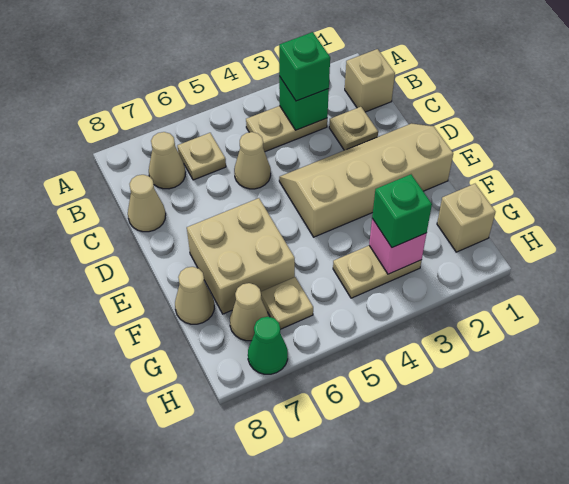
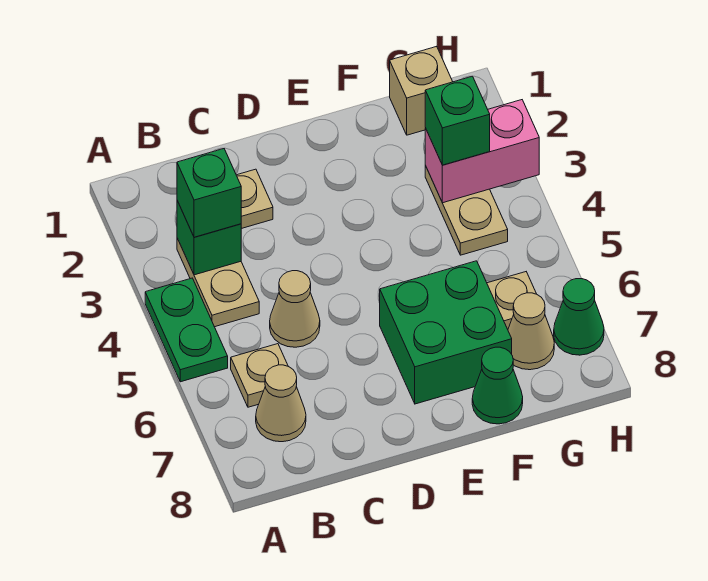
none -> green plate A4:A5 level 1
tan brick B1 level 1 -> none
tan cone C8 level 1 -> none
tan slope D1:E4 level 1 top E -> none
tan brick E6:F7 level 1 -> green brick E6:F7 level 1
tan cone F8 level 1 -> green cone F8 level 1
pink brick G3 level 2 -> pink brick G3:H3 level 2

